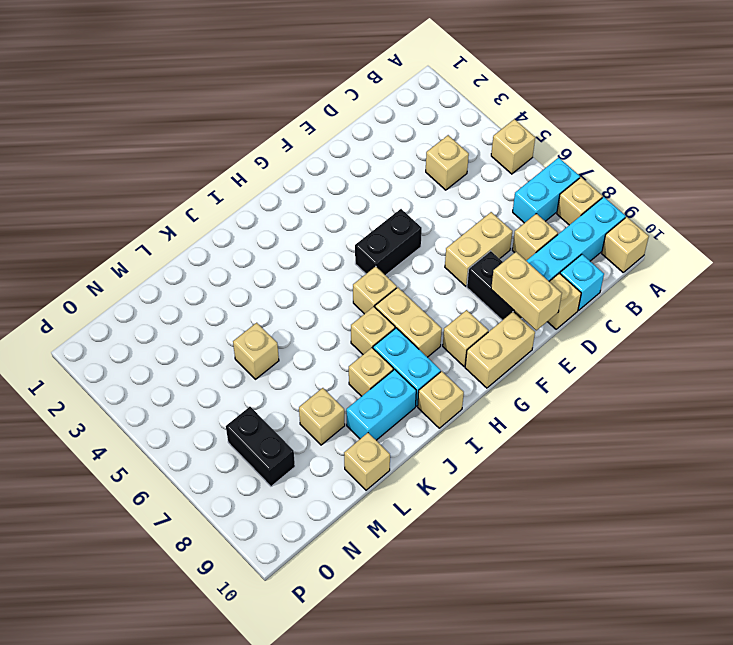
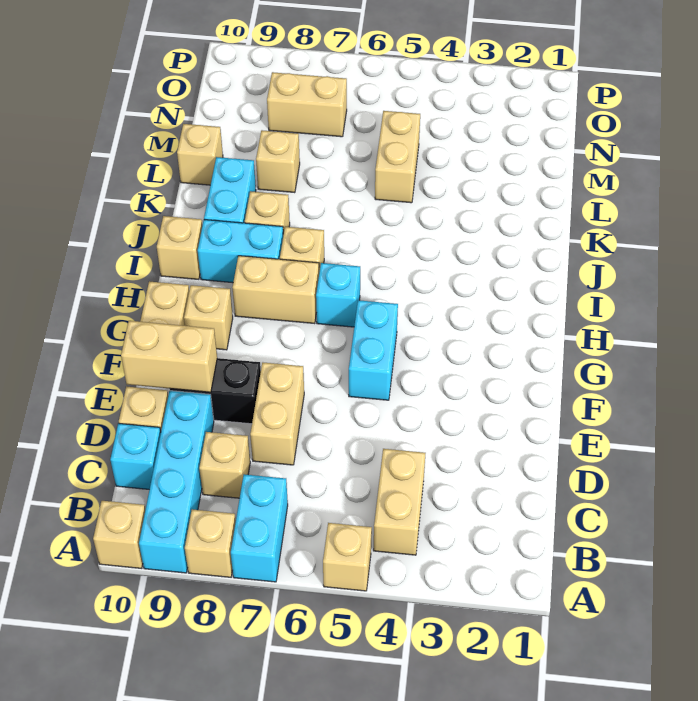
tan brick C4 level 1 -> tan brick B4:C4 level 1
black brick F5:G5 level 1 -> cyan brick F5:G5 level 1
tan brick H6 level 1 -> cyan brick H6 level 1
tan brick L5 level 1 -> tan brick L5:M5 level 1
black brick N7:N8 level 1 -> tan brick N7:N8 level 1

